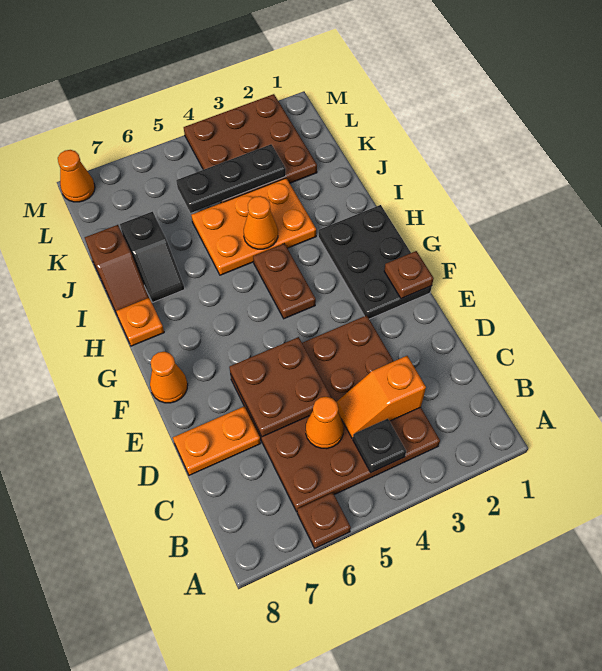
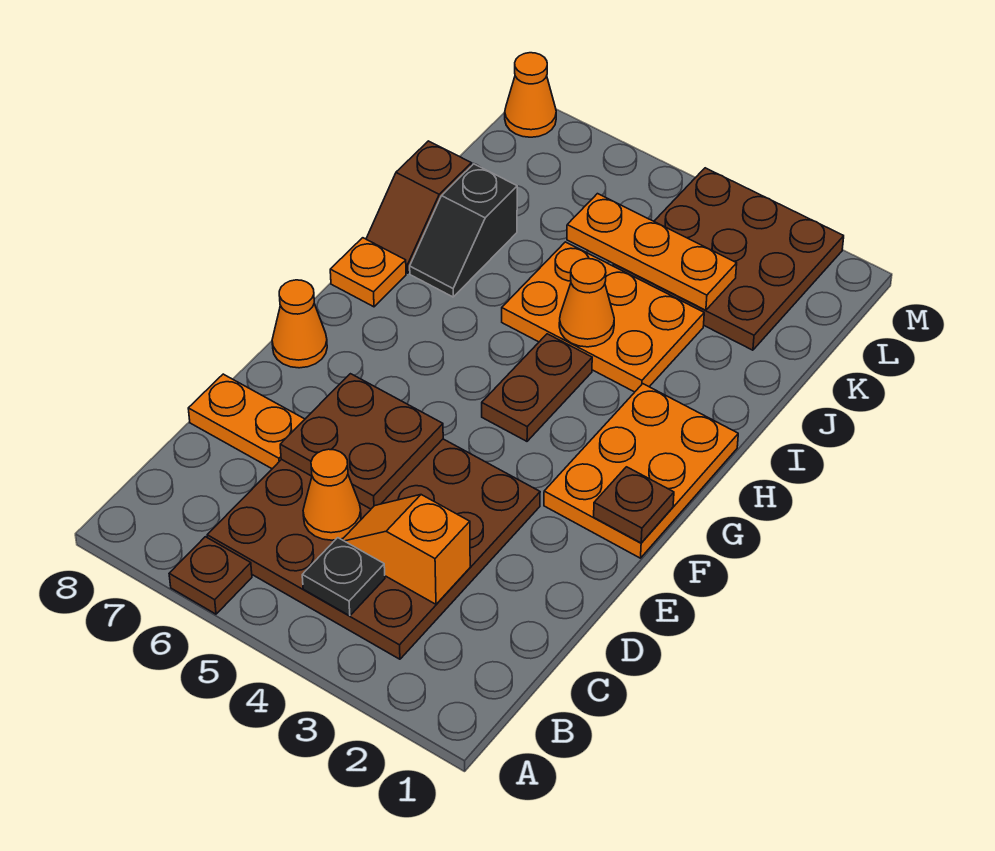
black plate F1:H2 level 1 -> orange plate F1:H2 level 1
black plate K3:K5 level 2 -> orange plate K3:K5 level 2

